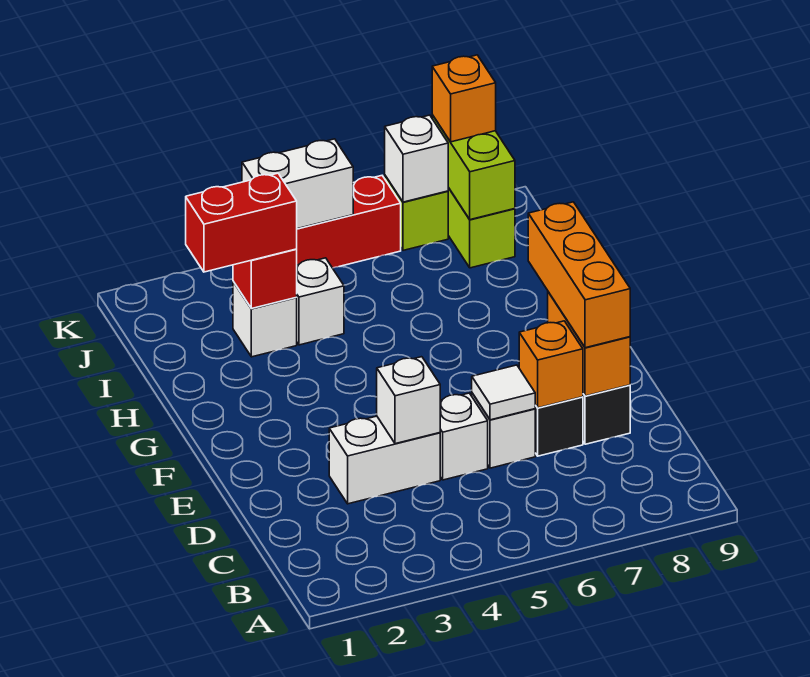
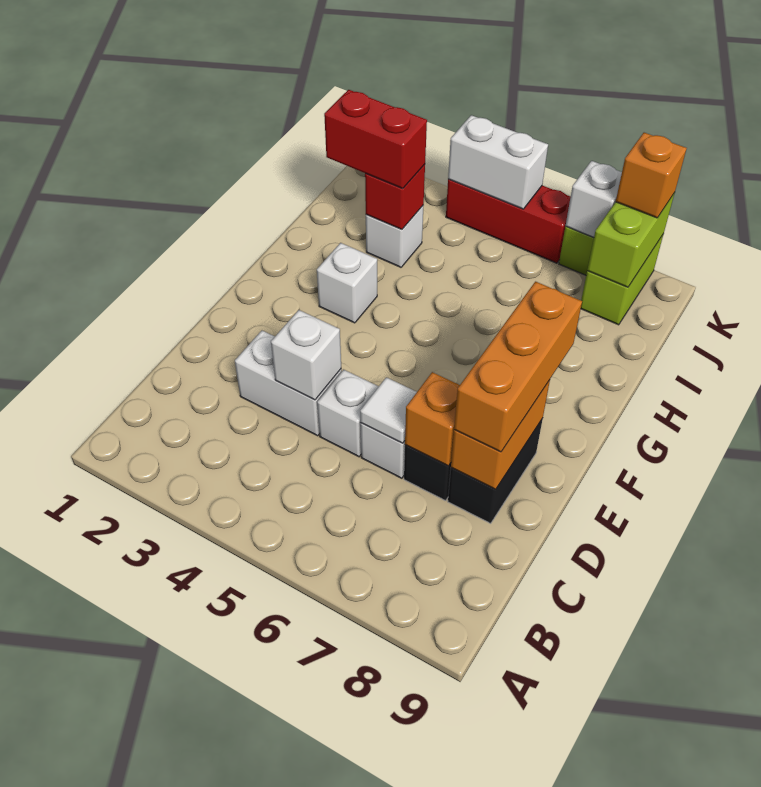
white brick I4 level 1 -> white brick G3 level 1

